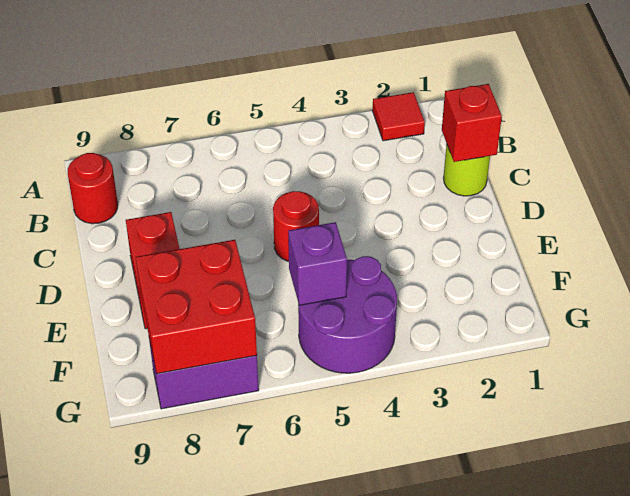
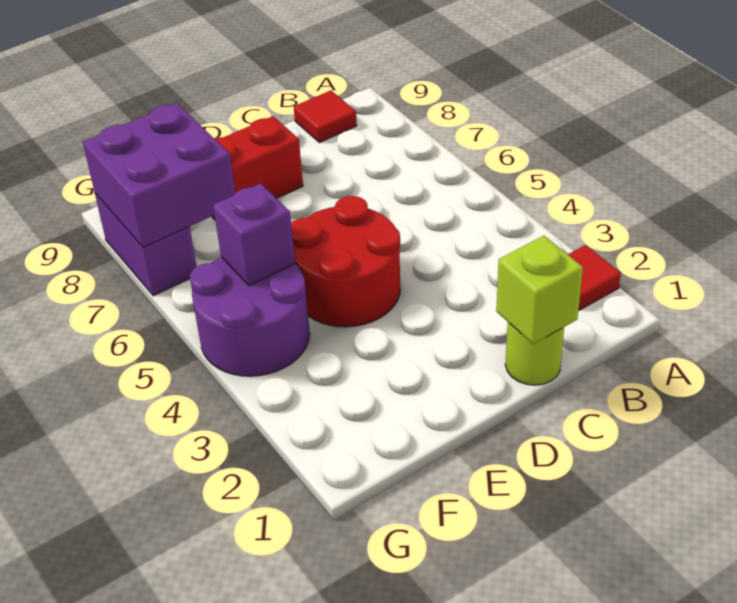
red round brick B9 level 1 -> red tile B9 level 1
red brick C1 level 2 -> lime brick C1 level 2
red round brick D5 level 1 -> red round brick D4:E5 level 1
red brick F7:G8 level 2 -> purple brick F7:G8 level 2

